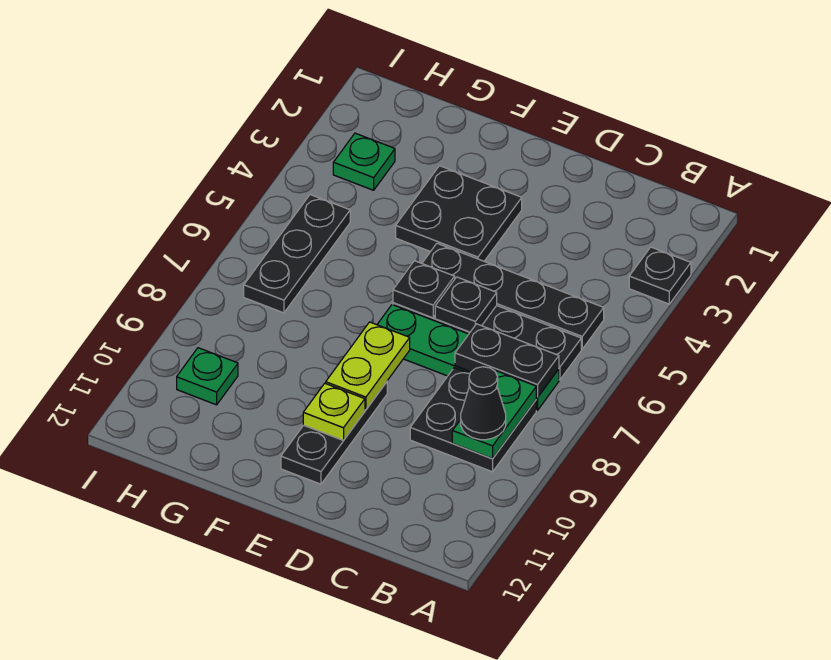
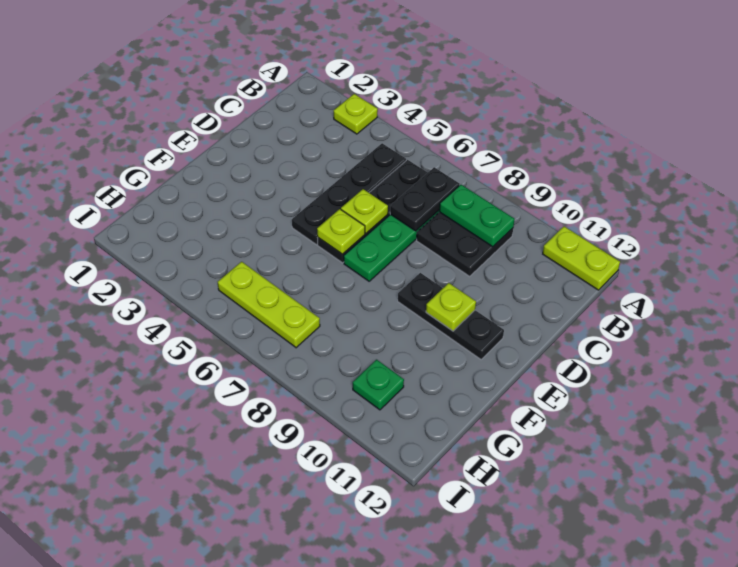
black plate A3 level 1 -> lime plate A3 level 1
black cone B9 level 3 -> none
black plate D6 level 2 -> lime plate D6 level 2
black plate E3:F4 level 1 -> none
black plate E6 level 2 -> lime plate E6 level 2
lime plate E8:E9 level 2 -> lime plate A11:A12 level 1
green plate H3 level 1 -> none
black plate H5:H7 level 1 -> lime plate H5:H7 level 1

